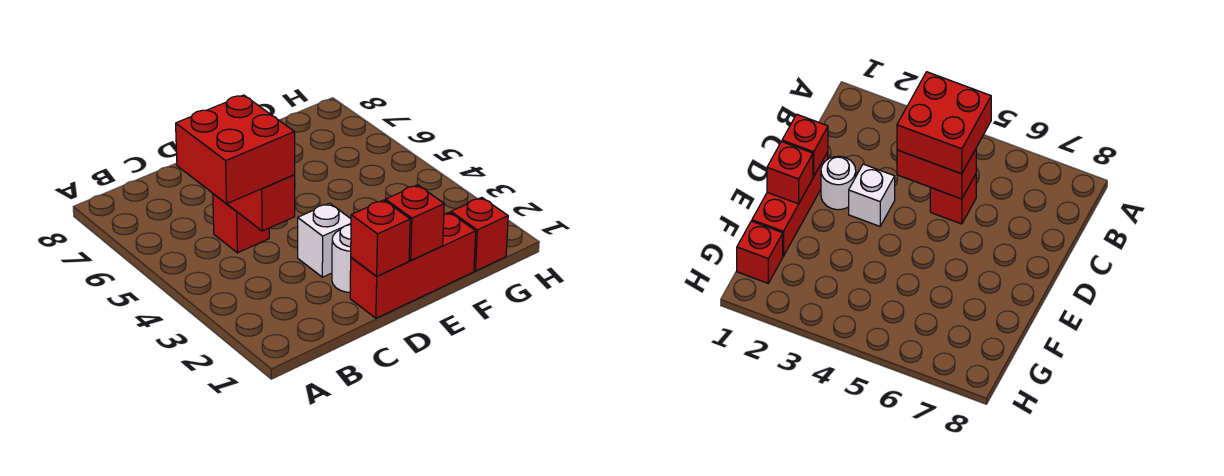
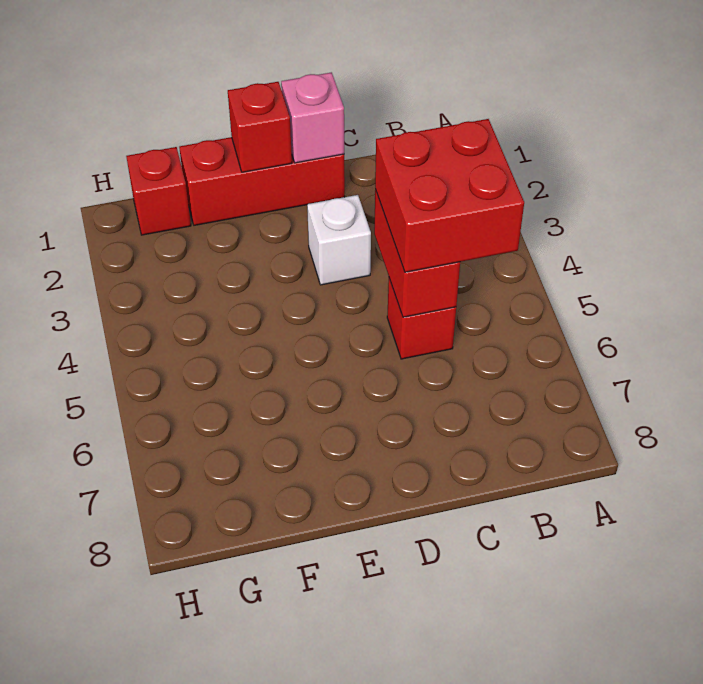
red brick D1 level 2 -> pink brick D1 level 2
white round brick D2 level 1 -> none

